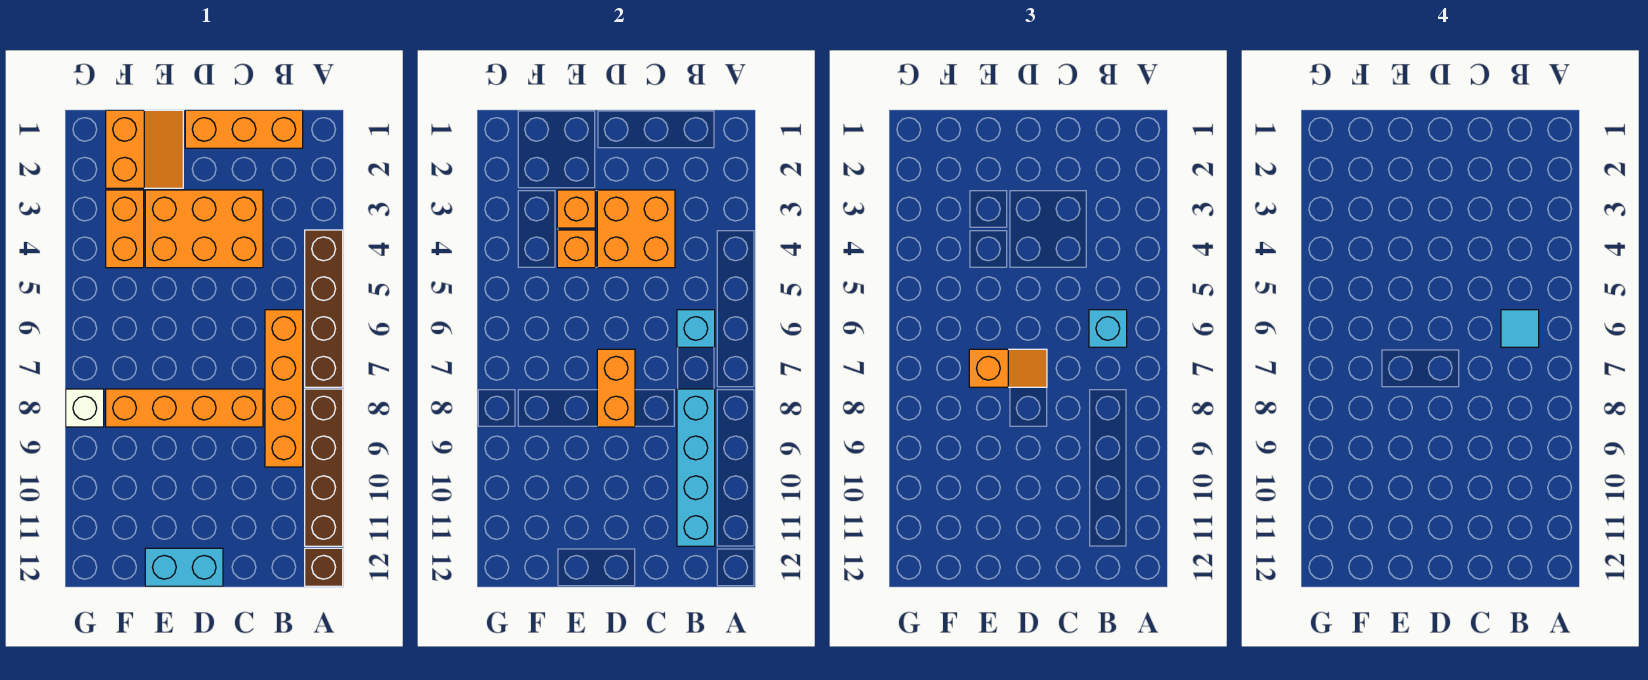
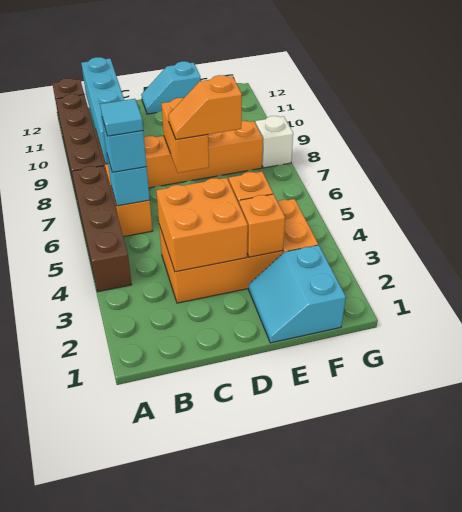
orange brick B1:D1 level 1 -> none
cyan brick D12:E12 level 1 -> cyan slope D12:E12 level 1 top E
orange slope E1:F2 level 1 top F -> cyan slope E1:F2 level 1 top F

